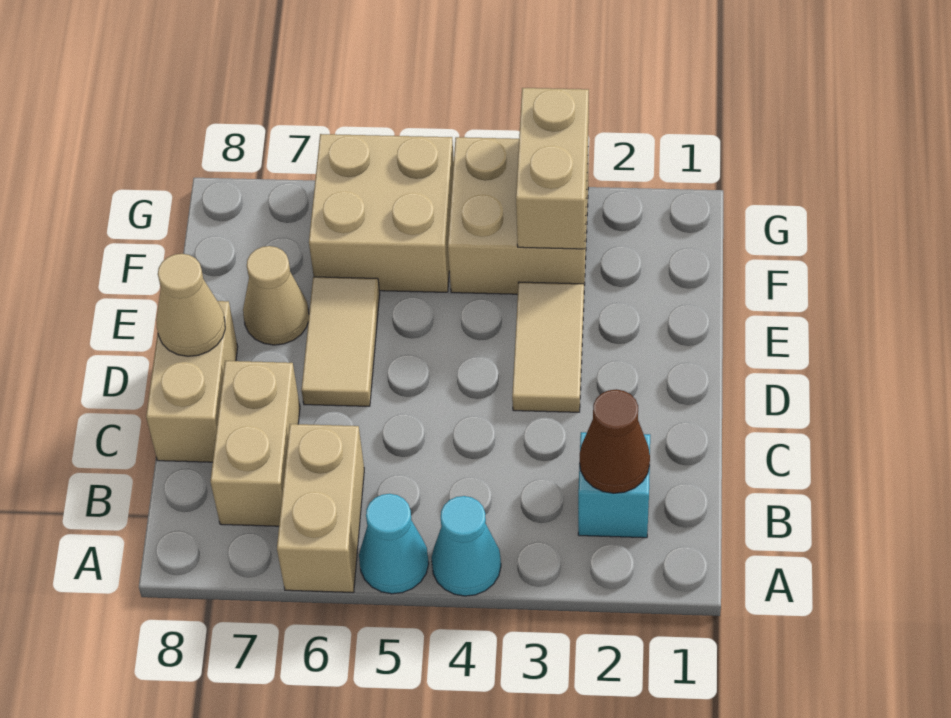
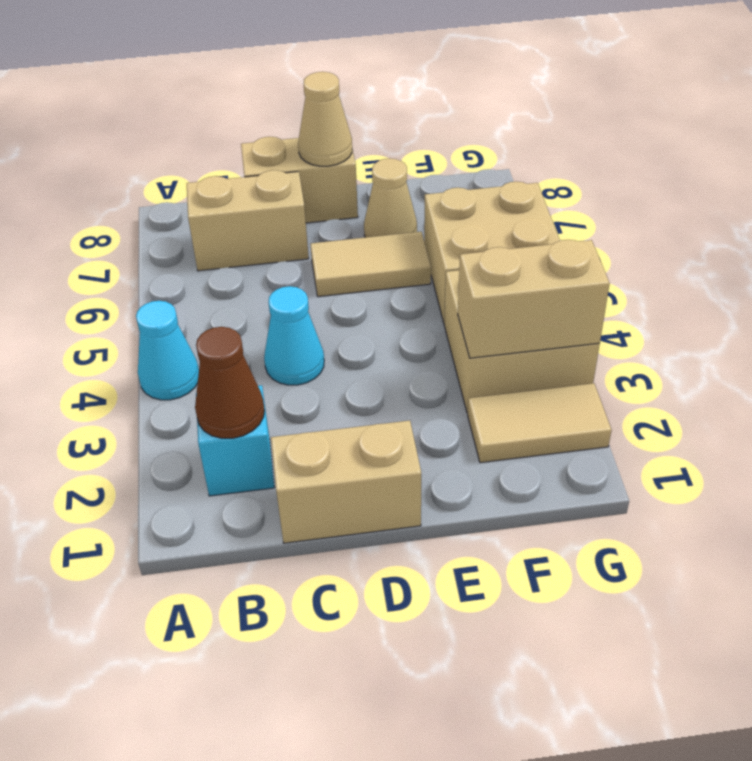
cyan cone A5 level 1 -> cyan cone C4 level 1
tan brick A6:B6 level 1 -> tan brick C1:D1 level 1
tan tile D3:E3 level 1 -> tan tile F2:G2 level 1

